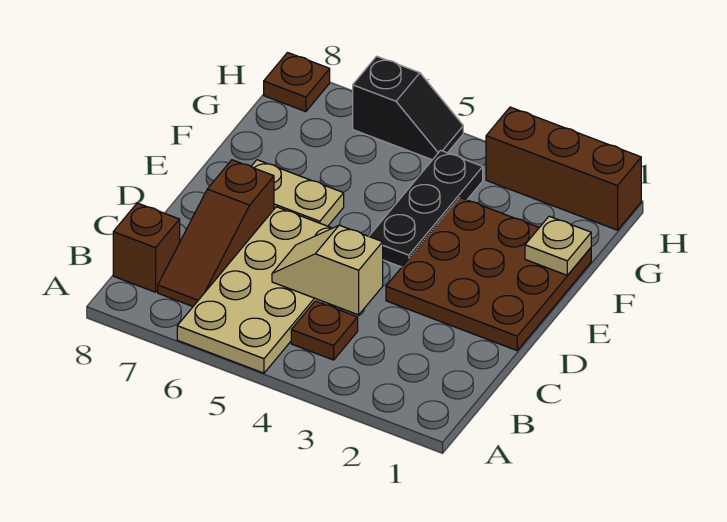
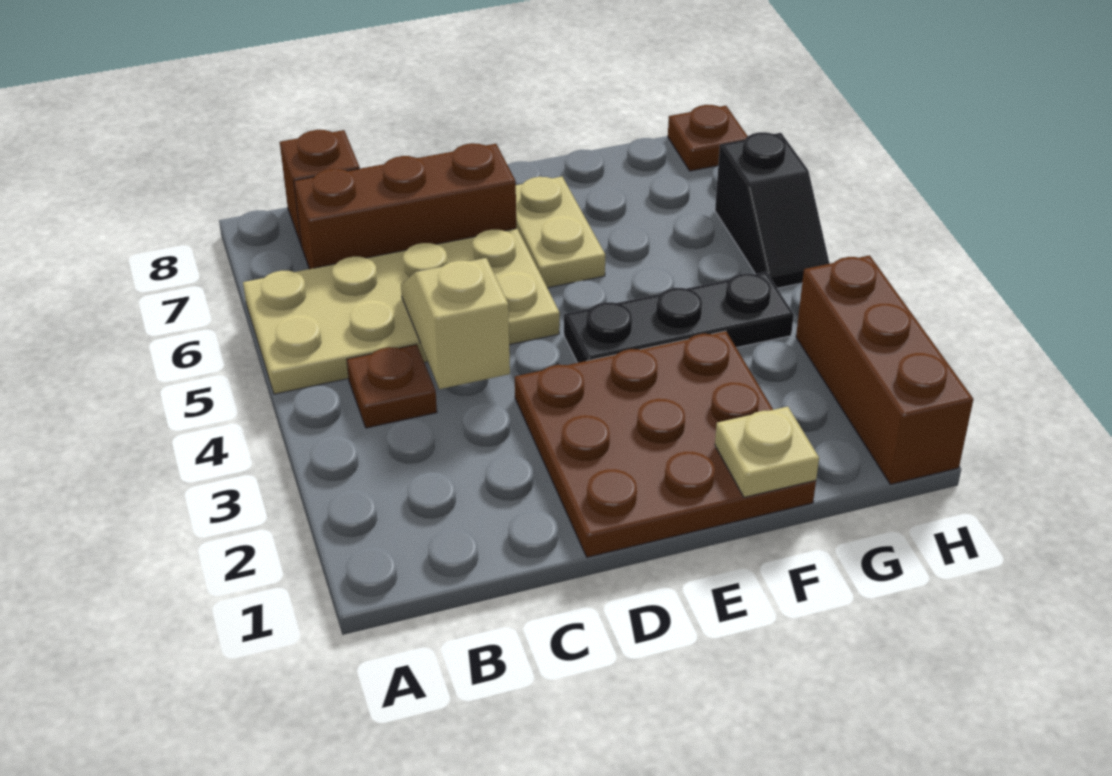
brown slope B7:D7 level 1 top D -> brown brick B7:D7 level 1

